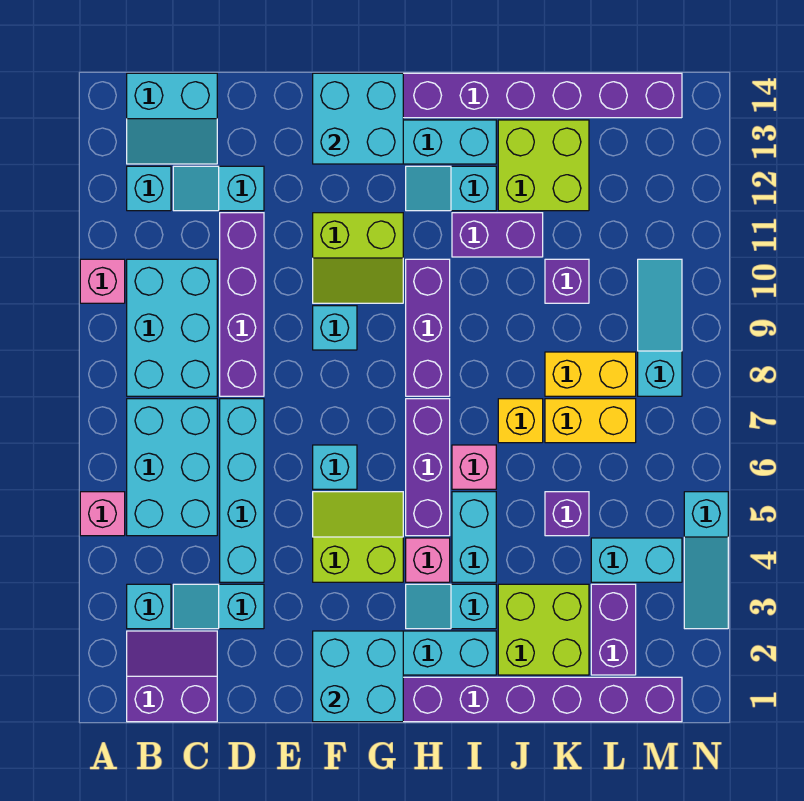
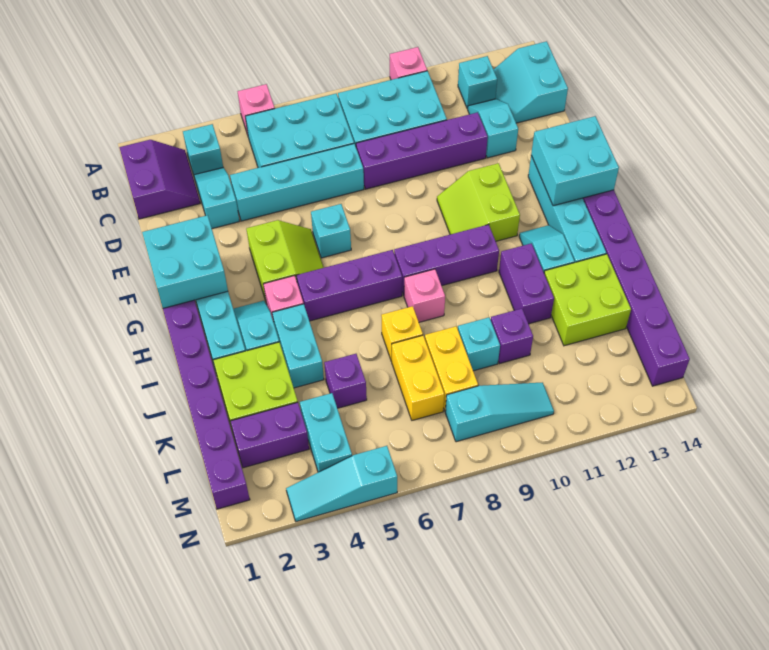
cyan brick F9 level 1 -> cyan brick K9 level 1
cyan brick I4:I5 level 1 -> cyan brick I4:J4 level 1
pink brick I6 level 1 -> pink brick I8 level 1

